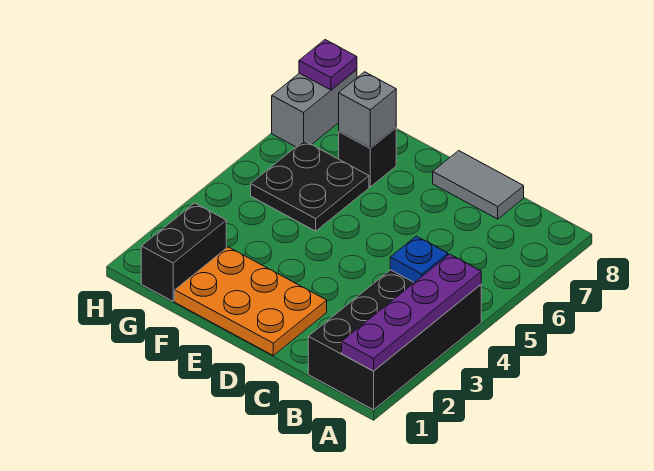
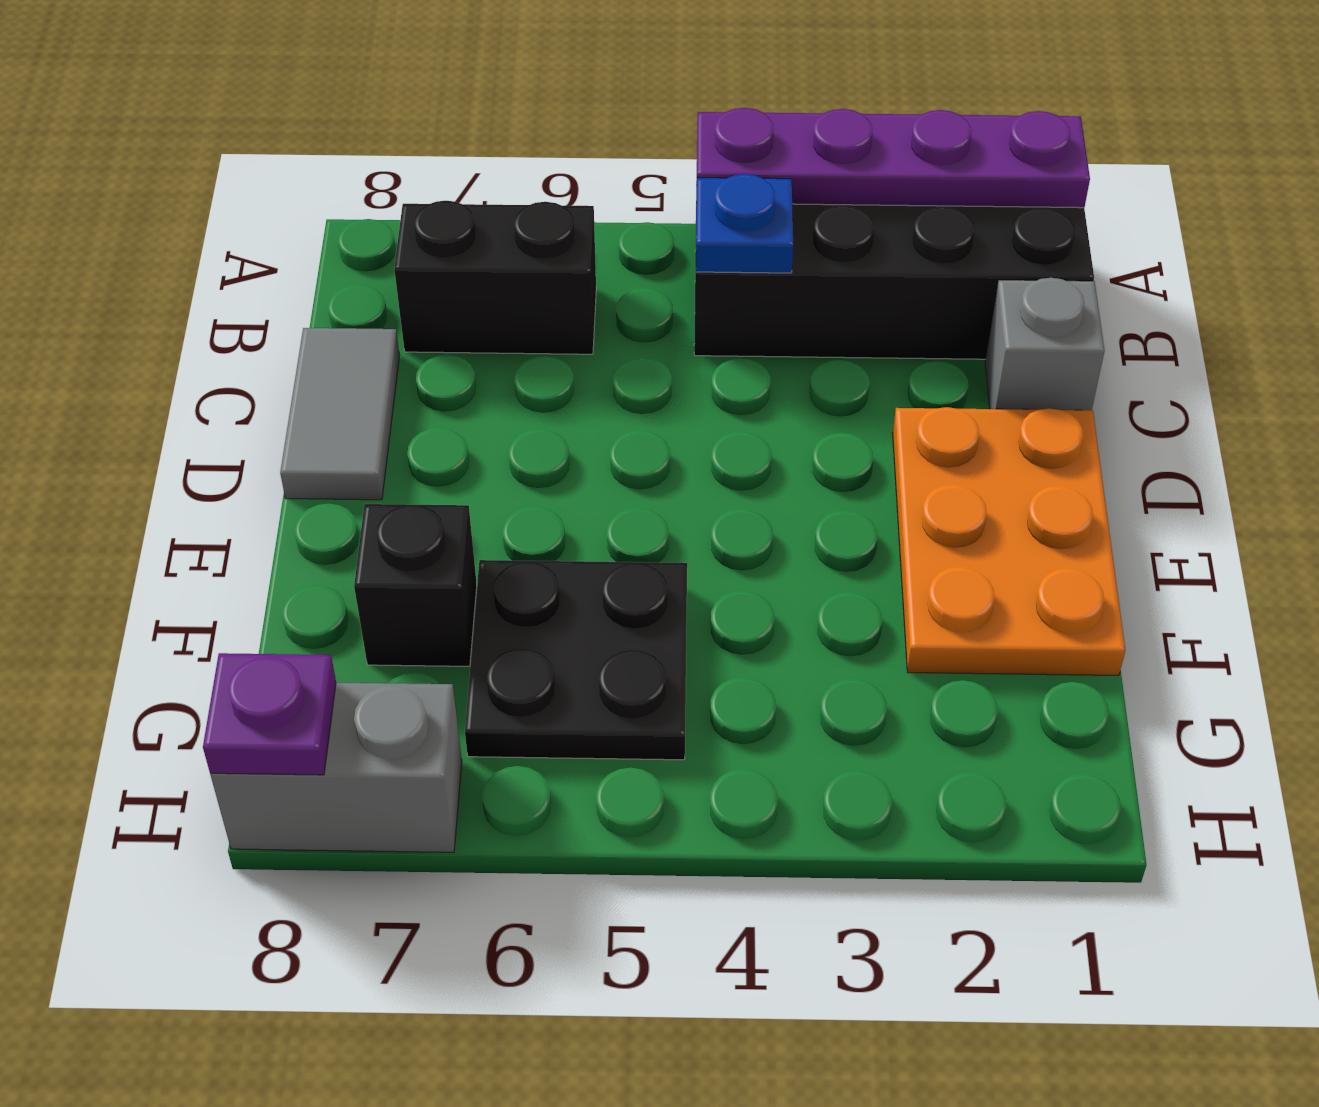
grey brick F7 level 2 -> grey brick C1 level 1
black brick G1:G2 level 1 -> black brick B6:B7 level 1

